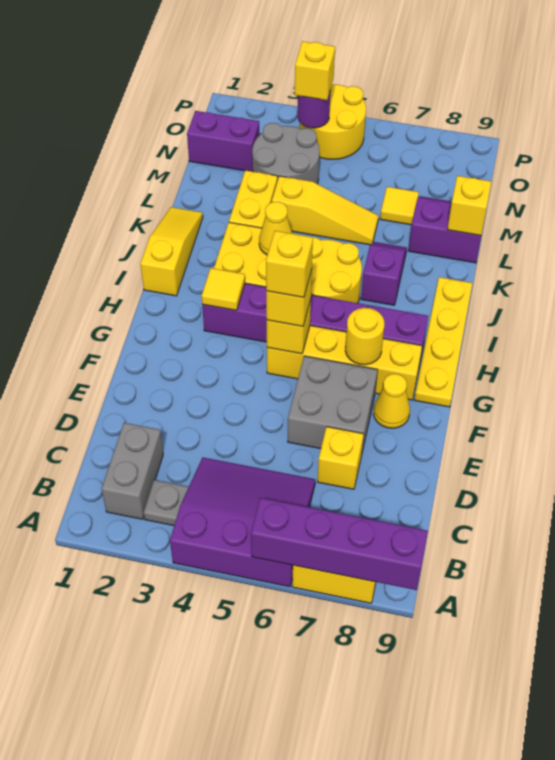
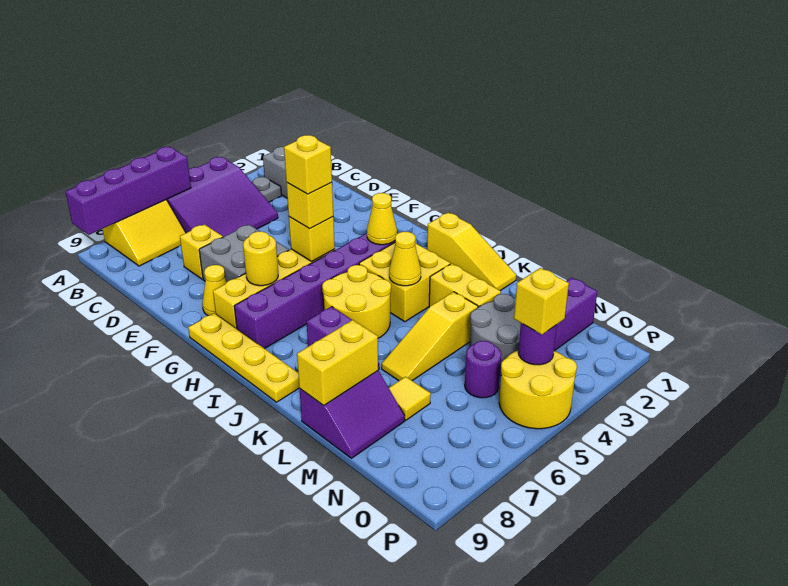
yellow tile H3 level 2 -> yellow cone H3 level 2
yellow brick L9 level 2 -> yellow brick L8:L9 level 2
none -> purple round brick N5 level 1

